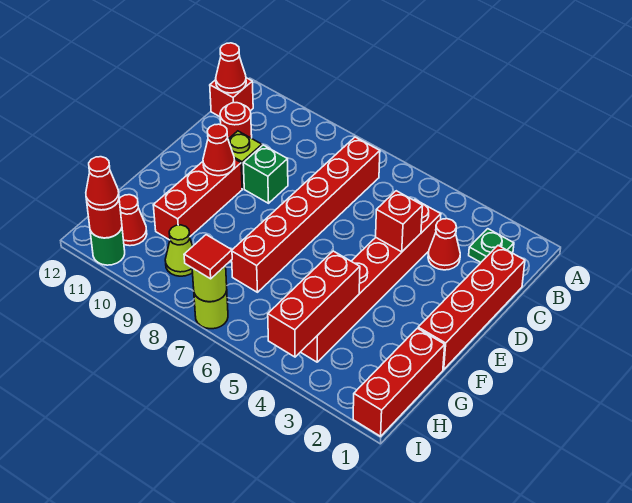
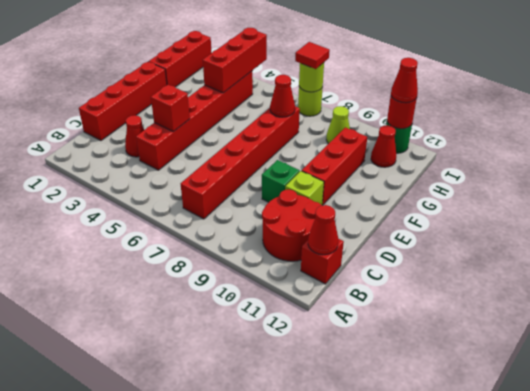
green plate B2 level 1 -> none
red round brick C11 level 1 -> red round brick B10:C11 level 1
red cone E10 level 2 -> red cone G7 level 2

